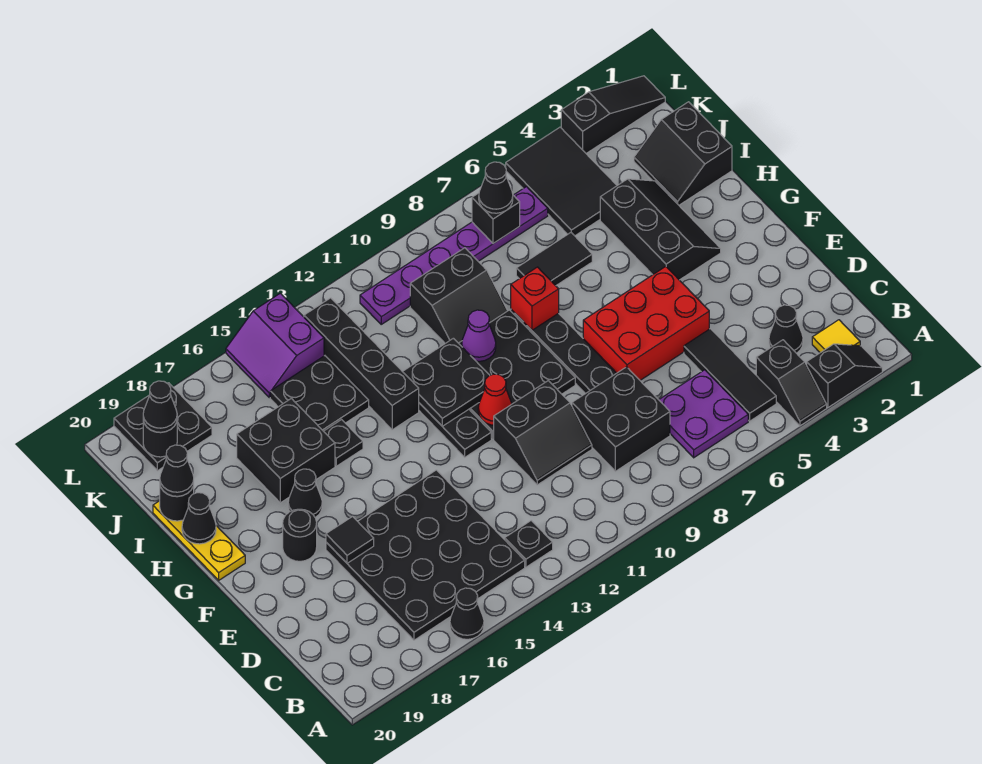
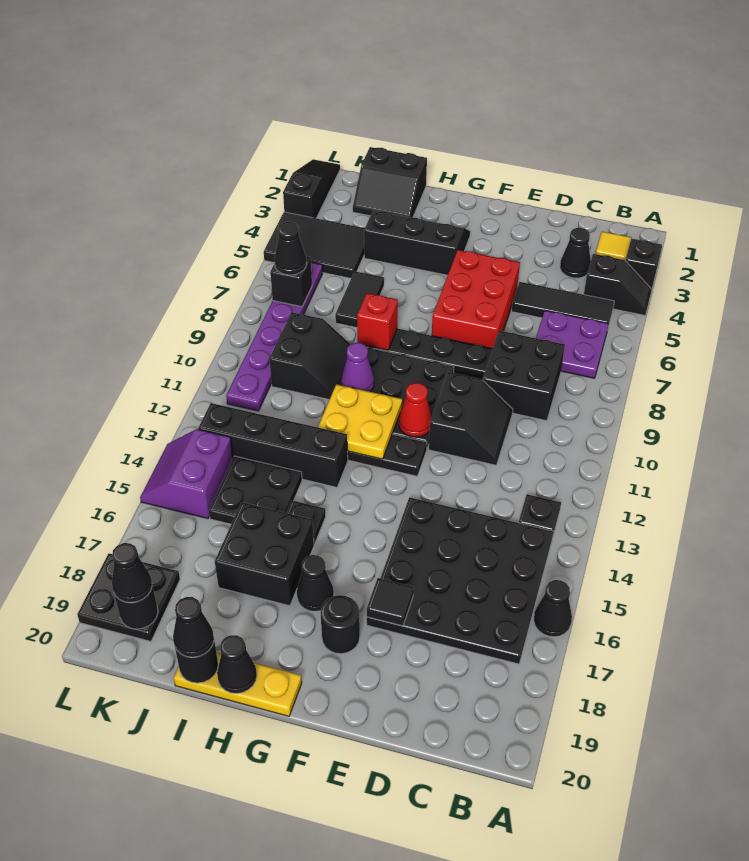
black plate G11:H12 level 2 -> yellow plate G11:H12 level 2
purple slope K14:L15 level 1 top 14 -> purple slope K14:L15 level 1 top K

